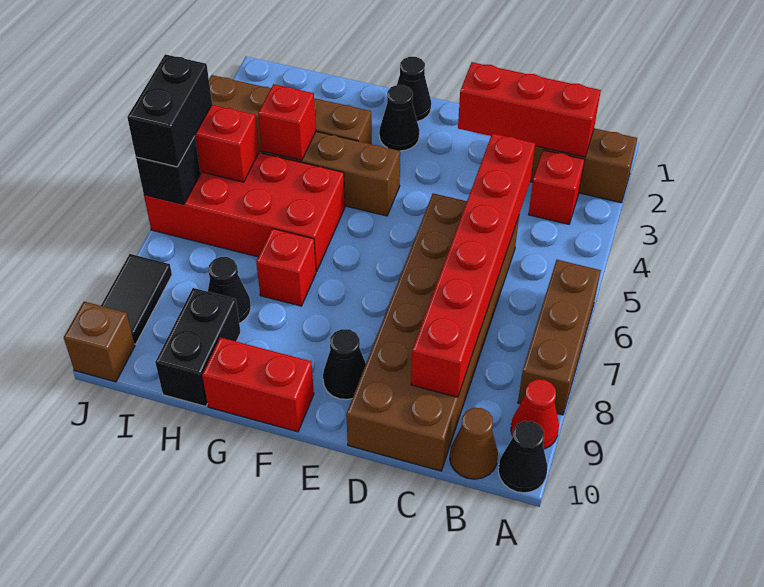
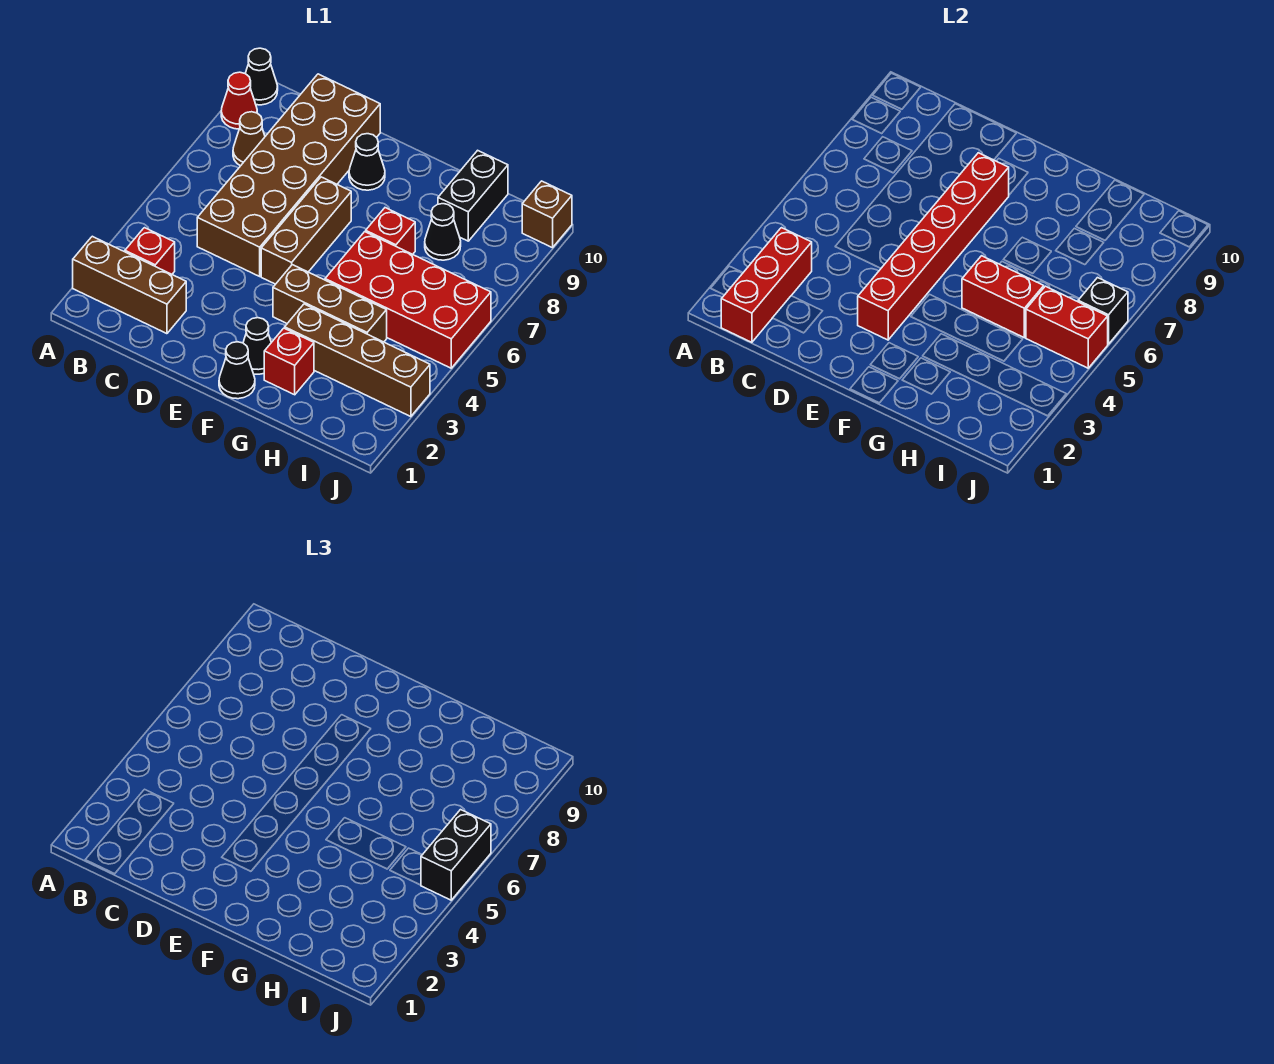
brown brick A6:A8 level 1 -> brown brick E5:E7 level 1
red brick B2:D2 level 2 -> red brick B1:B3 level 2
brown cone B10 level 1 -> brown cone B8 level 1
red brick C4:C9 level 2 -> red brick E3:E8 level 2
red brick F10:G10 level 1 -> red brick G5:H5 level 2
red brick H4 level 2 -> red brick G2 level 1
black tile J8:J9 level 1 -> none

